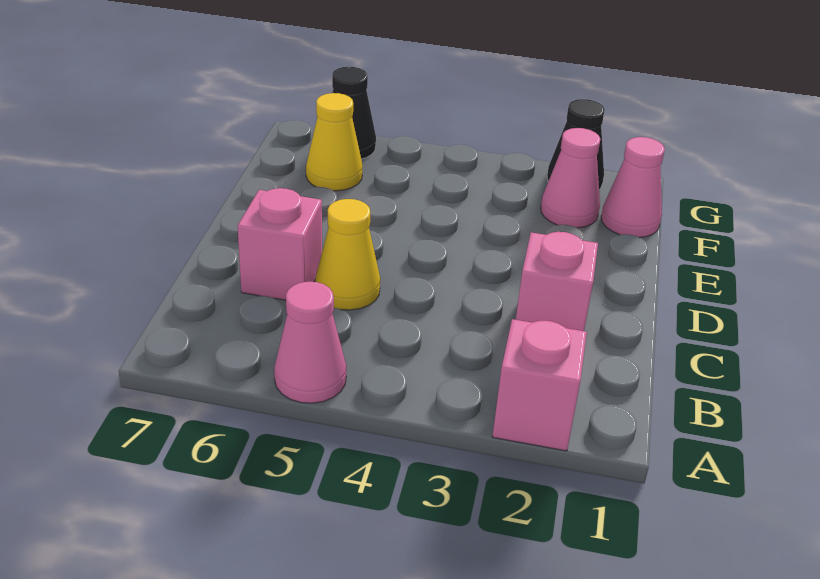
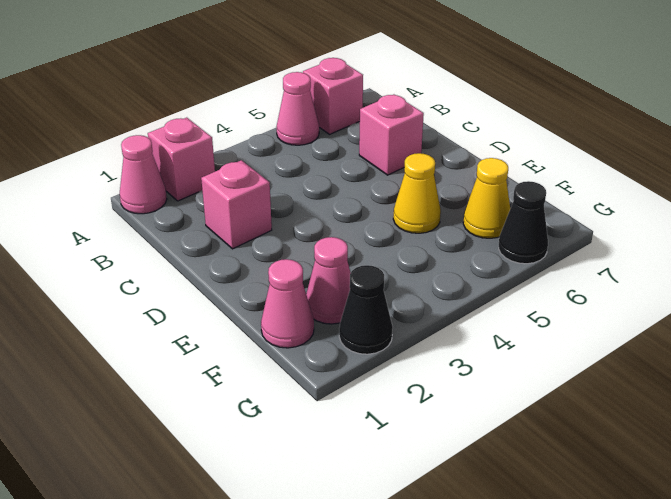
none -> pink cone A1 level 1
none -> pink brick A6 level 1
yellow cone C5 level 1 -> yellow cone E5 level 1

